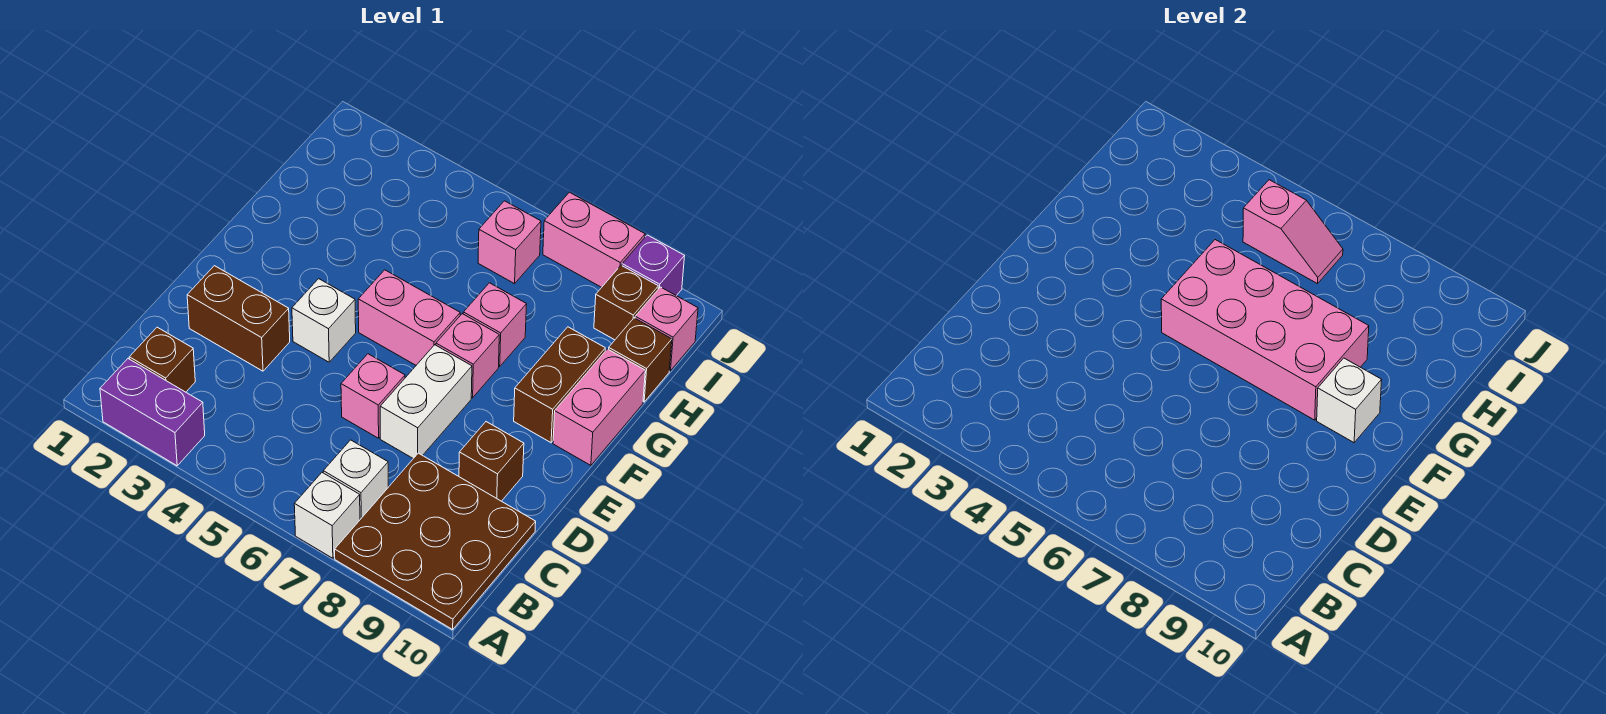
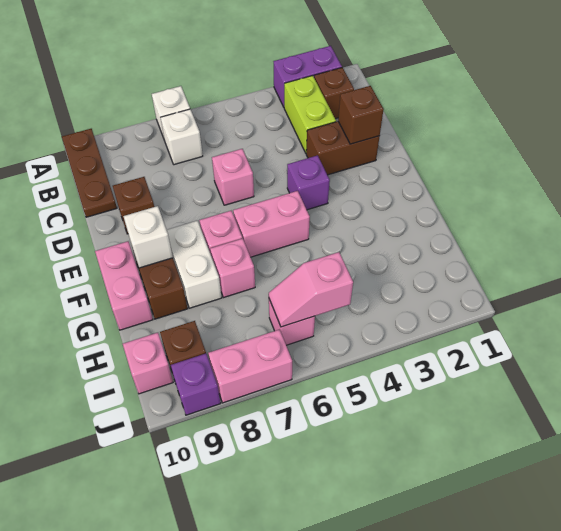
brown plate A8:C10 level 1 -> brown plate A10:C10 level 1
none -> lime brick B3:C3 level 1
white brick D7:E7 level 1 -> white brick F8:G8 level 1
white brick E4 level 1 -> purple brick E4 level 1
pink brick F5:G8 level 2 -> none
brown brick H10 level 1 -> brown brick D2 level 2

